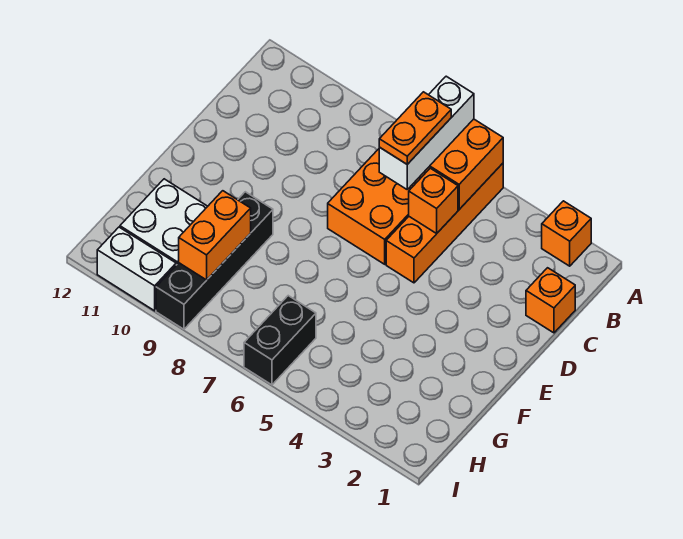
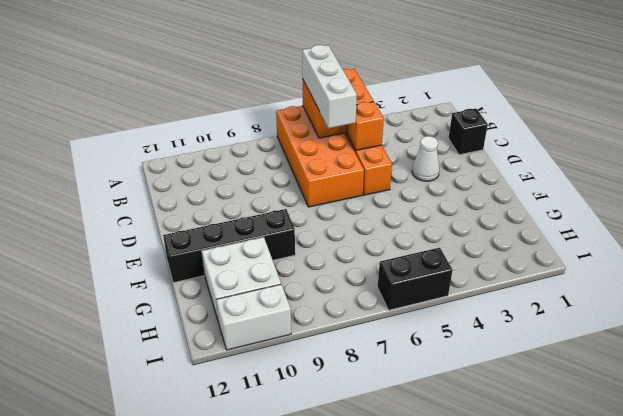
orange brick A2 level 1 -> none
orange plate B6:C6 level 4 -> none
orange brick C1 level 1 -> black brick C1 level 1
none -> white cone D3 level 1
black brick F9:I9 level 1 -> black brick F9:F12 level 1
orange brick G9:H9 level 2 -> none
black brick H6:I6 level 1 -> black brick I5:I6 level 1

